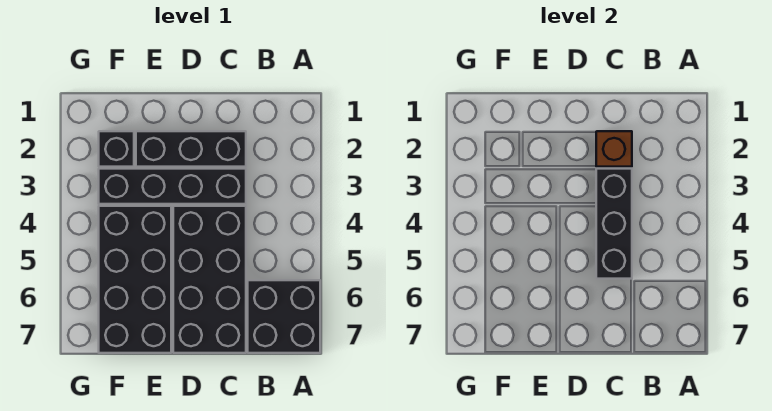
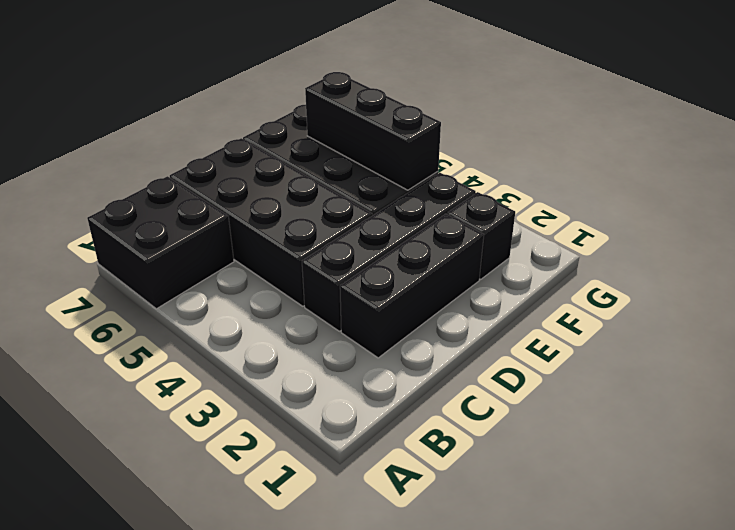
brown brick C2 level 2 -> none
black brick C3:C5 level 2 -> black brick F4:F6 level 2

